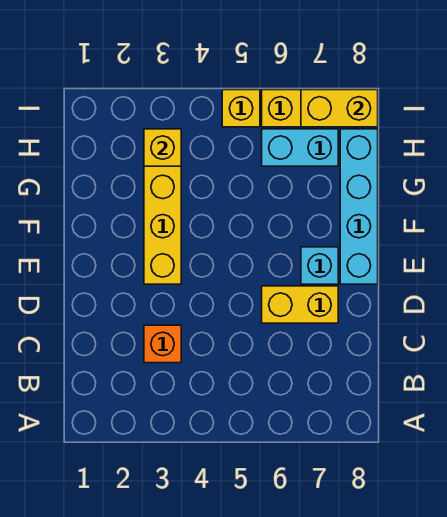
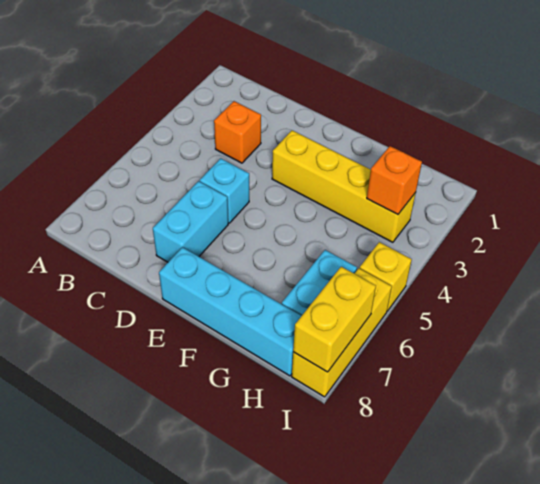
yellow brick D6:D7 level 1 -> cyan brick D6:D7 level 1
cyan brick E7 level 1 -> cyan brick D5 level 1
yellow brick H3 level 2 -> orange brick H3 level 2

